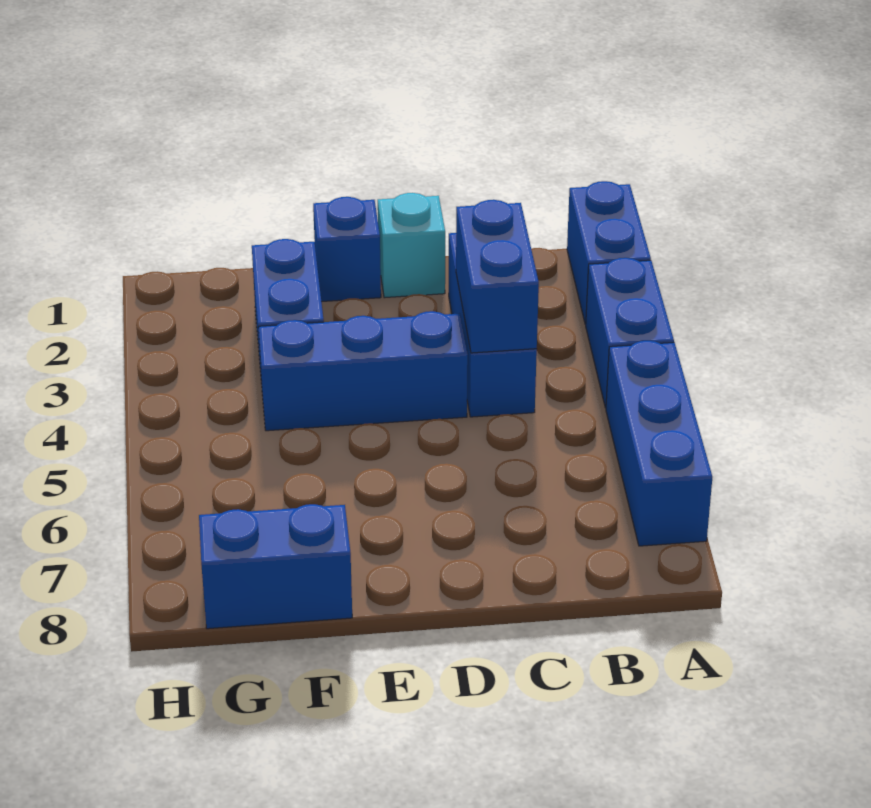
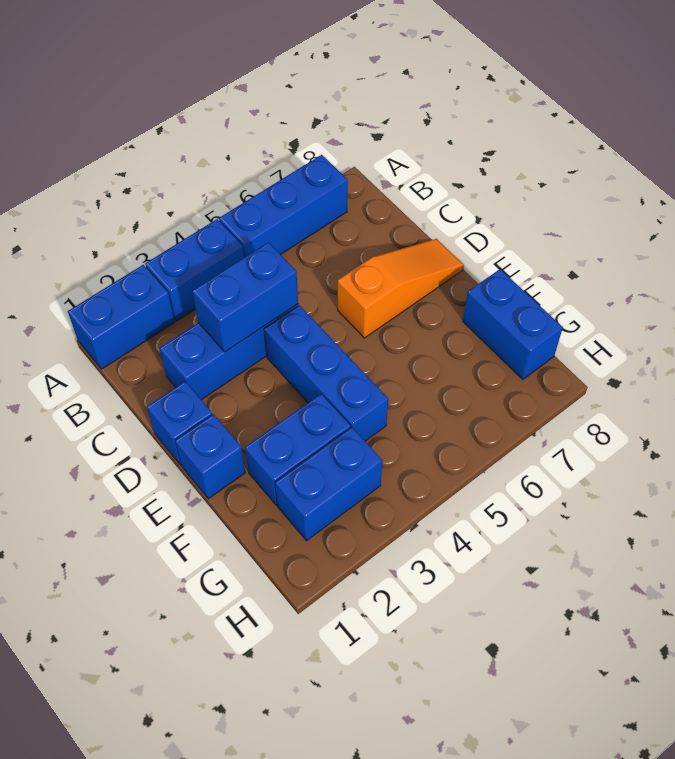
cyan brick D1 level 1 -> blue brick D1 level 1
none -> orange slope D6:D8 level 1 top 6
none -> blue brick G2:G3 level 1

